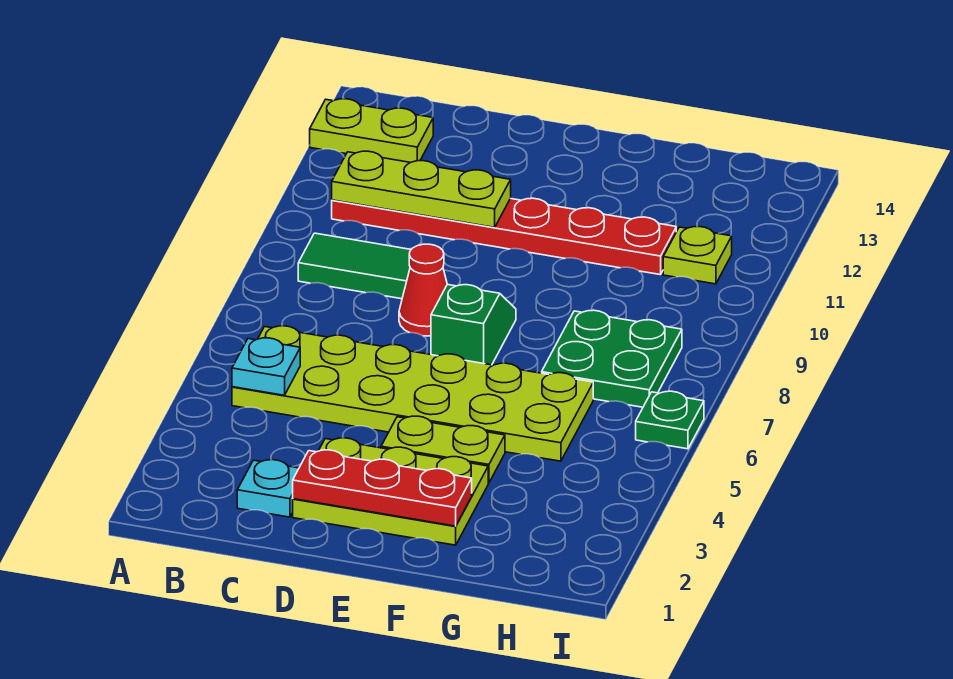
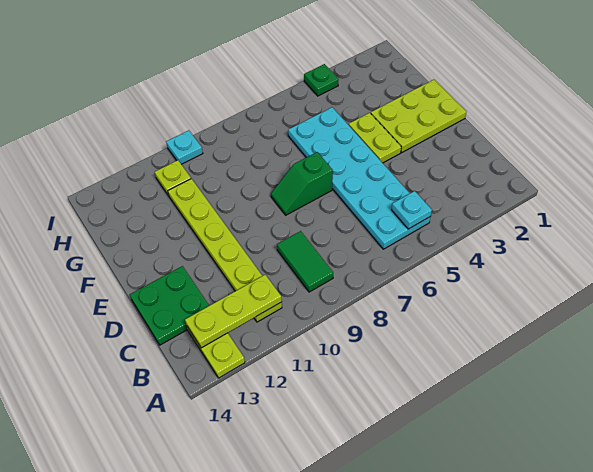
lime plate B5:G6 level 1 -> cyan plate B5:G6 level 1
red plate B11:G11 level 1 -> lime plate B11:G11 level 1
lime plate B11:D11 level 2 -> lime plate B11:B13 level 2
cyan plate C2 level 1 -> cyan plate I10 level 1
lime plate D2:F3 level 1 -> lime plate E1:F3 level 1
red plate D2:F2 level 2 -> none
red cone D8 level 1 -> none
green plate G7:H8 level 1 -> green plate C13:D14 level 1
green plate I6 level 1 -> green plate I4 level 1

